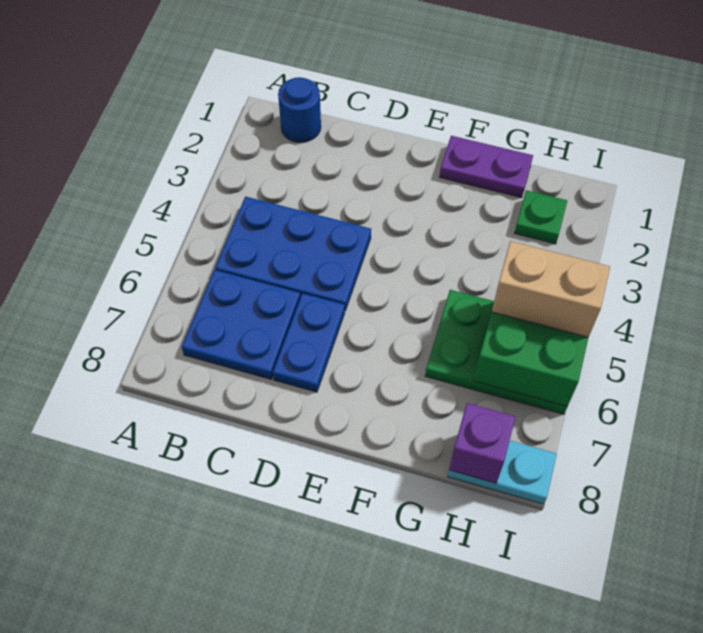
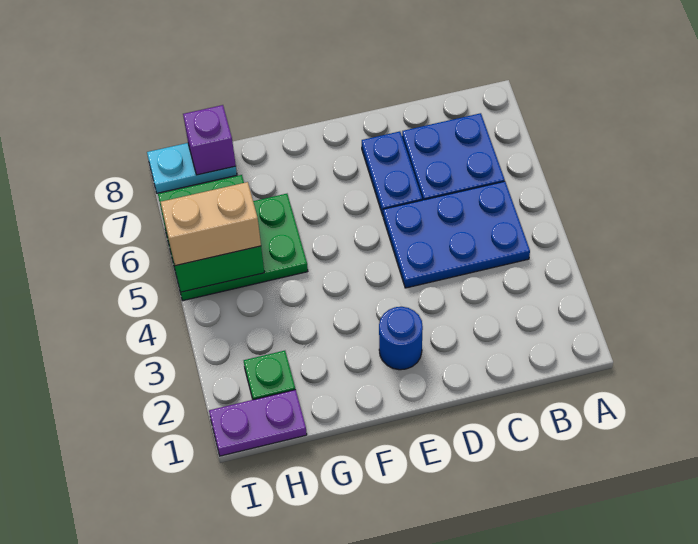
blue round brick B1 level 1 -> blue round brick E2 level 1
purple plate F1:G1 level 1 -> purple plate H1:I1 level 1

